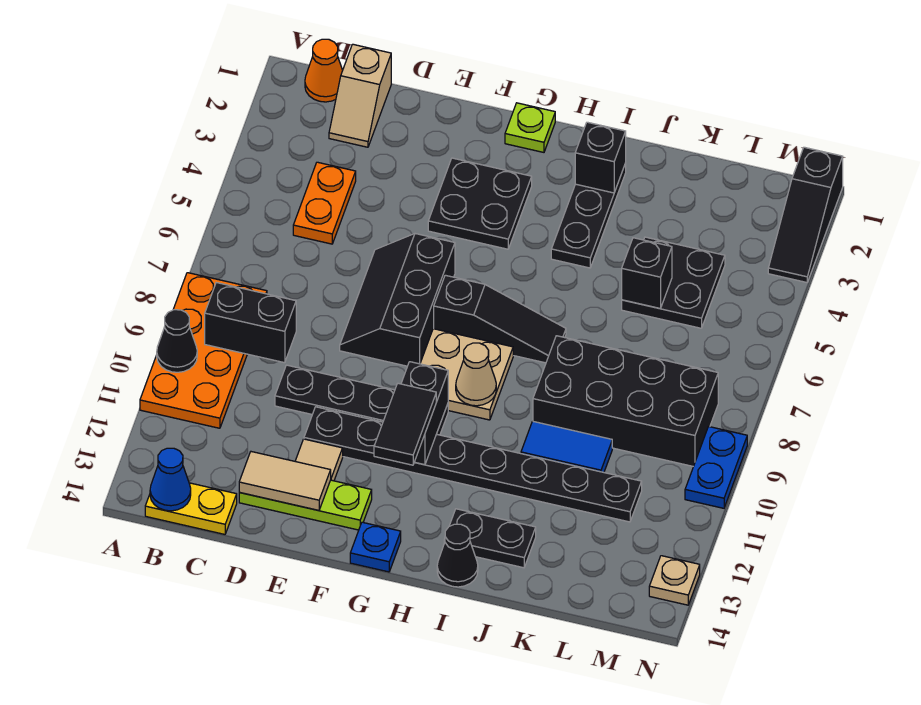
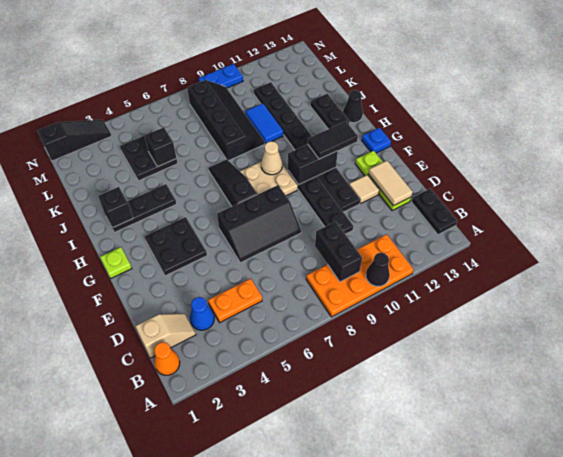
yellow plate B14:C14 level 1 -> black plate B14:C14 level 1
blue cone B14 level 2 -> blue cone C3 level 1
black brick J8:M9 level 1 -> black slope J8:M9 level 1 top 8
tan plate N13 level 1 -> none

